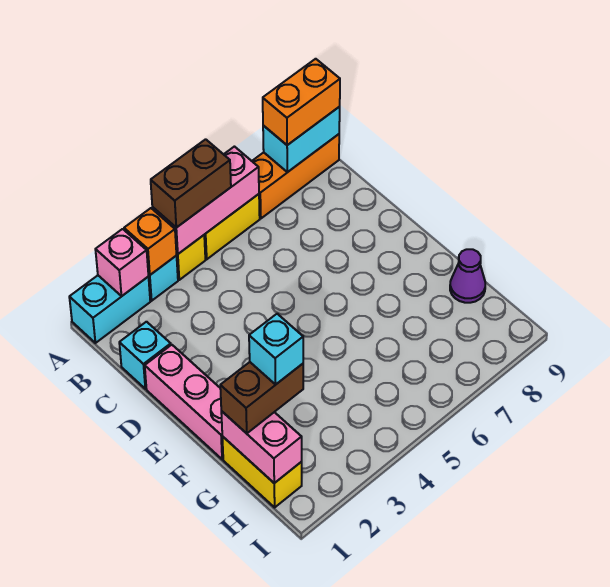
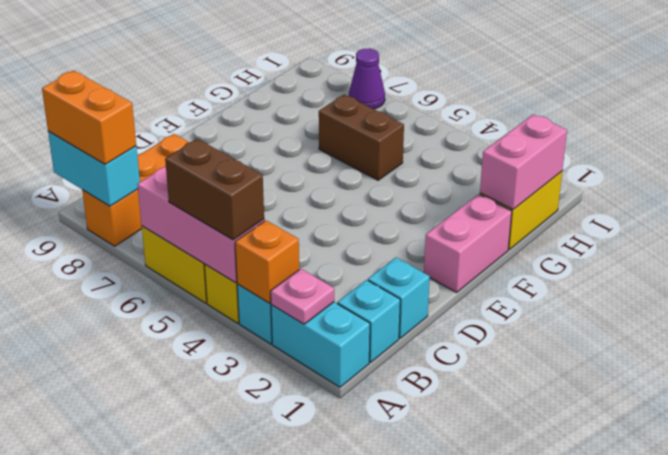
pink brick A2 level 2 -> pink plate A2 level 2
orange brick A7:A9 level 1 -> orange brick A8:C8 level 1
pink brick D1:F1 level 1 -> pink brick E1:F1 level 1
brown brick G1:G2 level 3 -> brown brick G5:G6 level 1
cyan brick G2 level 4 -> cyan brick B1 level 1
purple cone G9 level 1 -> purple cone I7 level 1

